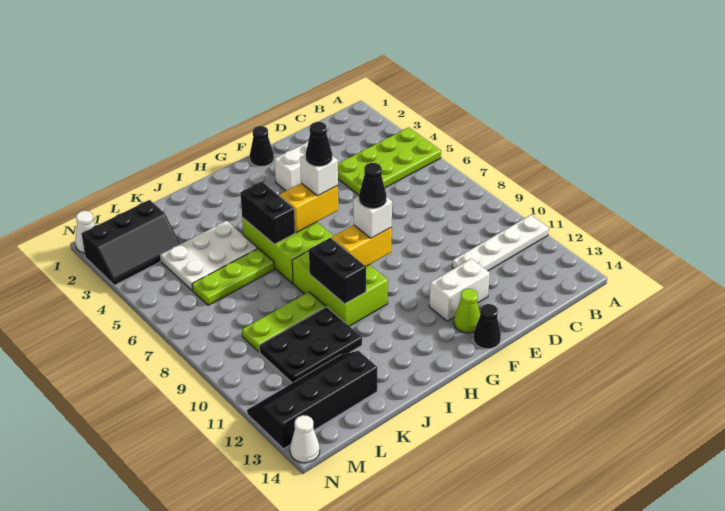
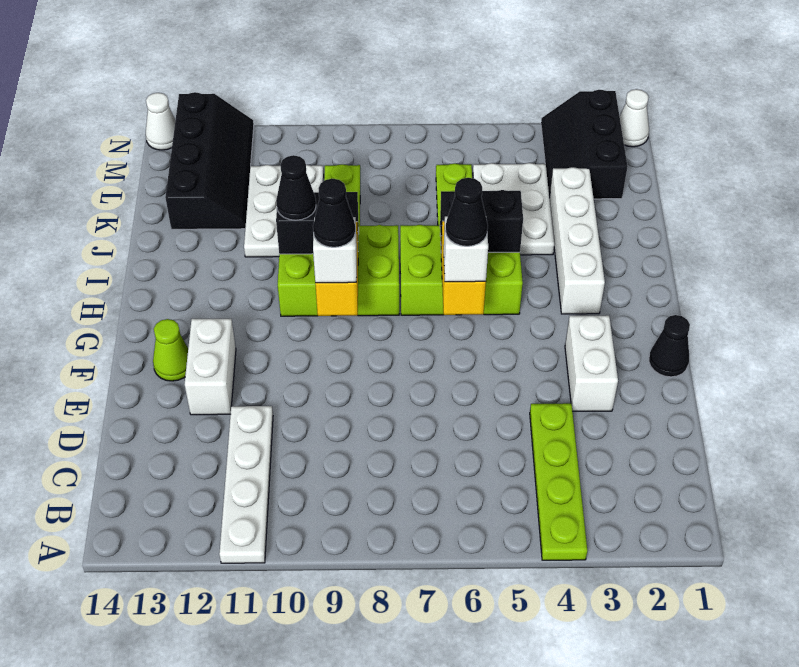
lime plate A4:D5 level 1 -> lime plate A4:D4 level 1
black cone F14 level 1 -> black cone I10 level 3
none -> white brick H3:K3 level 1
black plate J10:L11 level 1 -> white plate J10:L11 level 1

